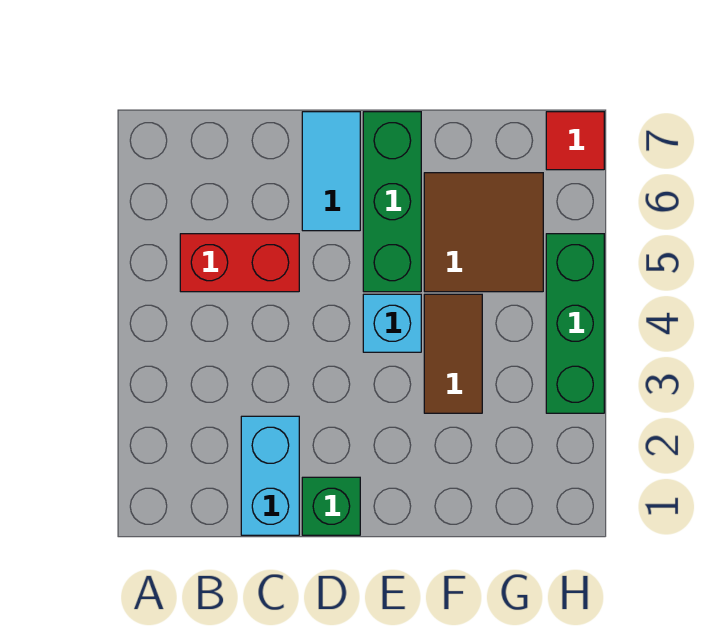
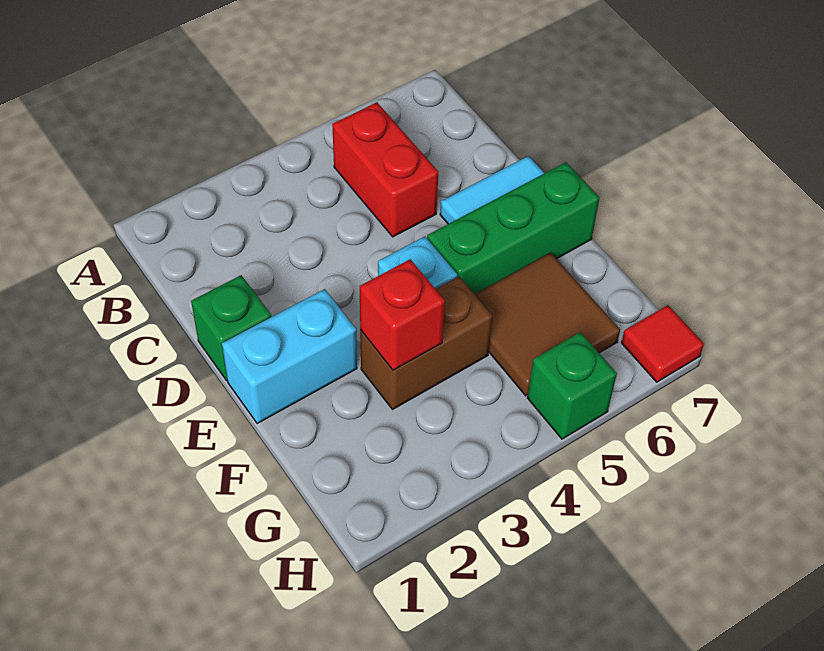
cyan brick C1:C2 level 1 -> cyan brick E1:E2 level 1
brown tile F3:F4 level 1 -> brown brick F3:F4 level 1
none -> red brick F3 level 2
green brick H3:H5 level 1 -> green brick H5 level 1

